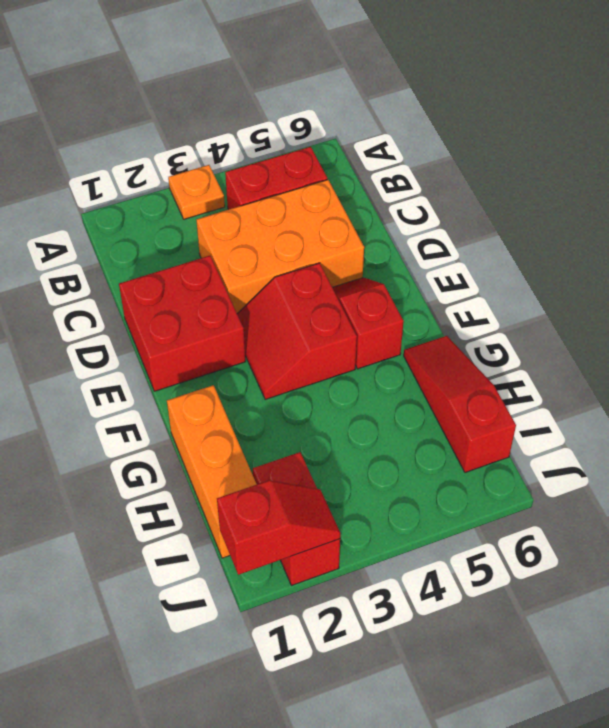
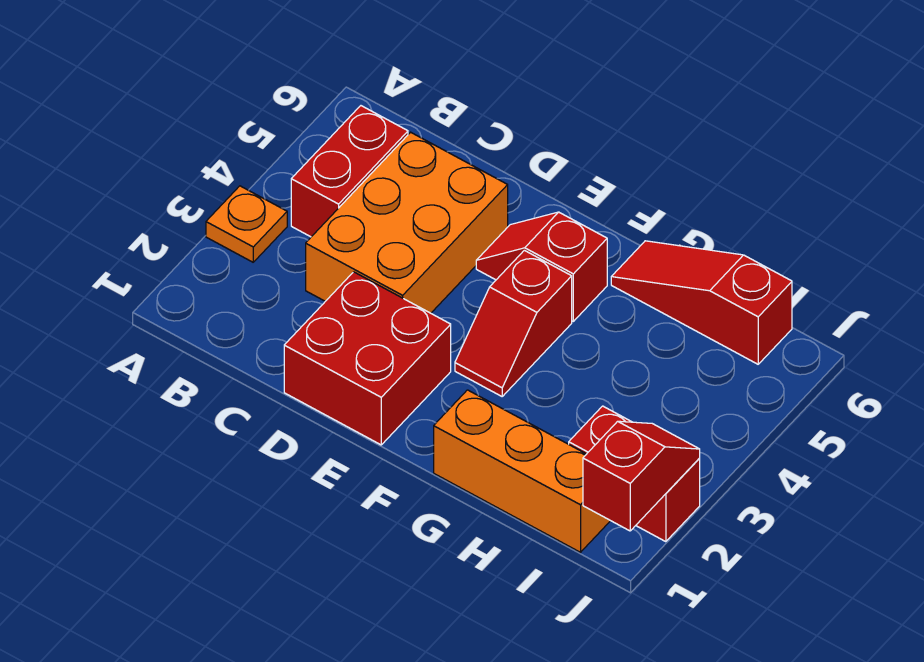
red slope E3:F4 level 1 top 4 -> red slope F3:F4 level 1 top 4

